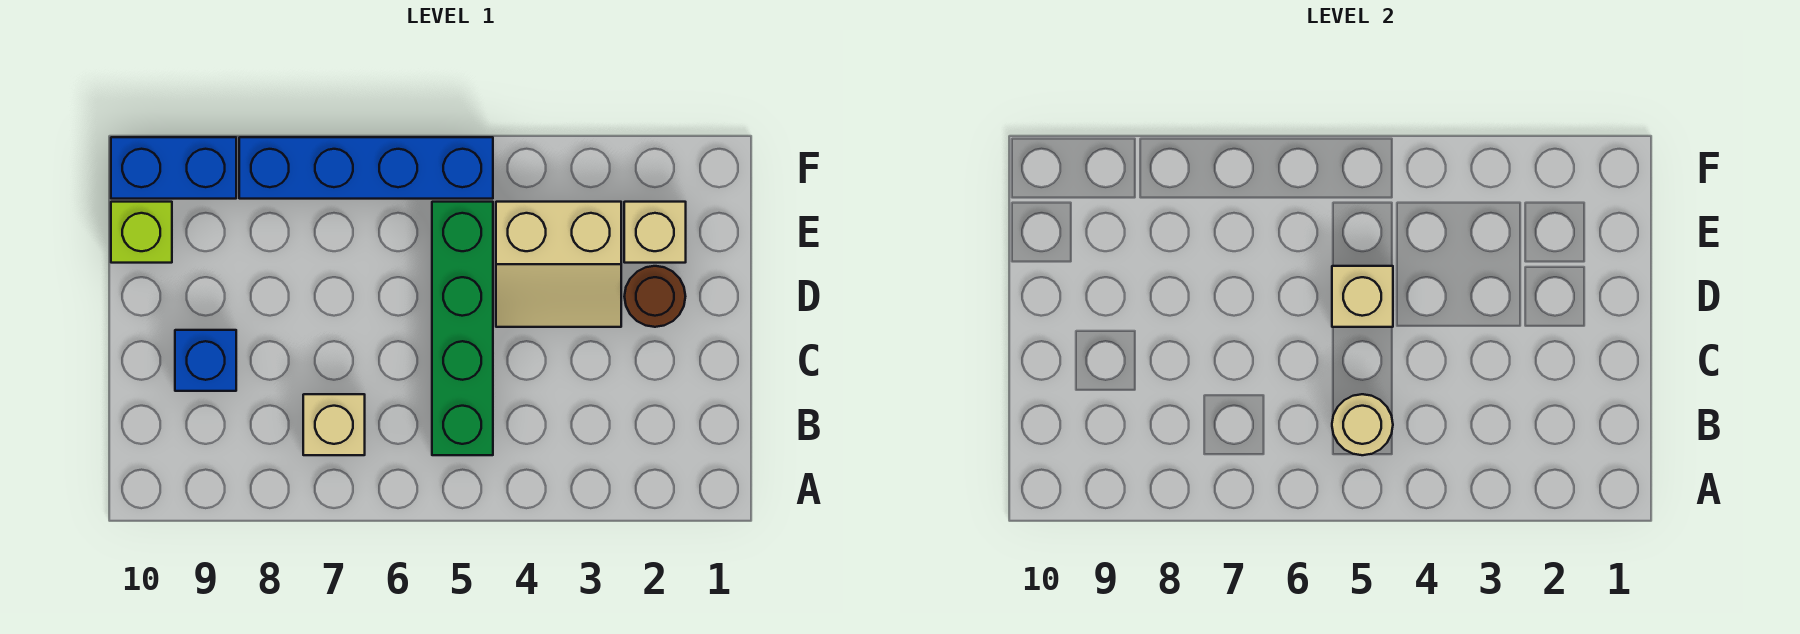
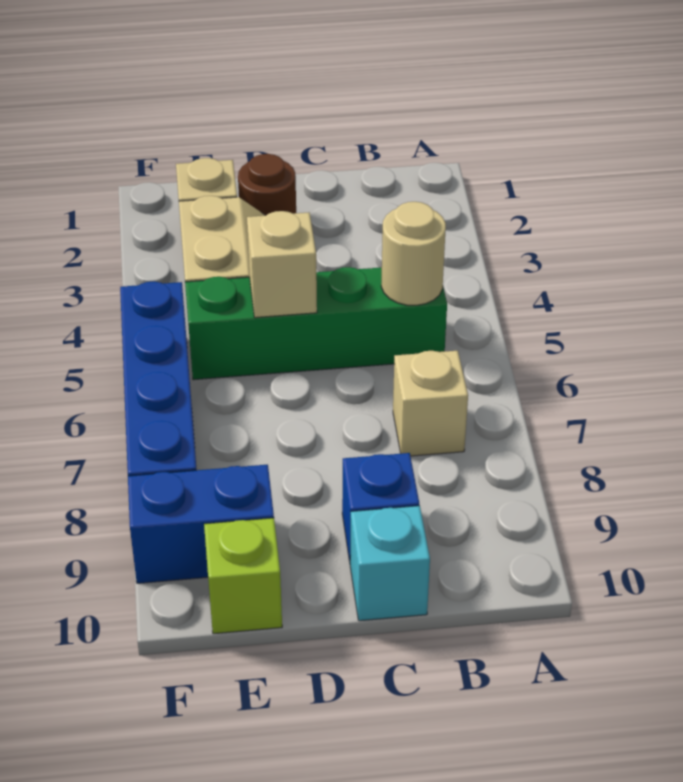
none -> cyan brick C10 level 1
blue brick F9:F10 level 1 -> blue brick E9:F9 level 1

